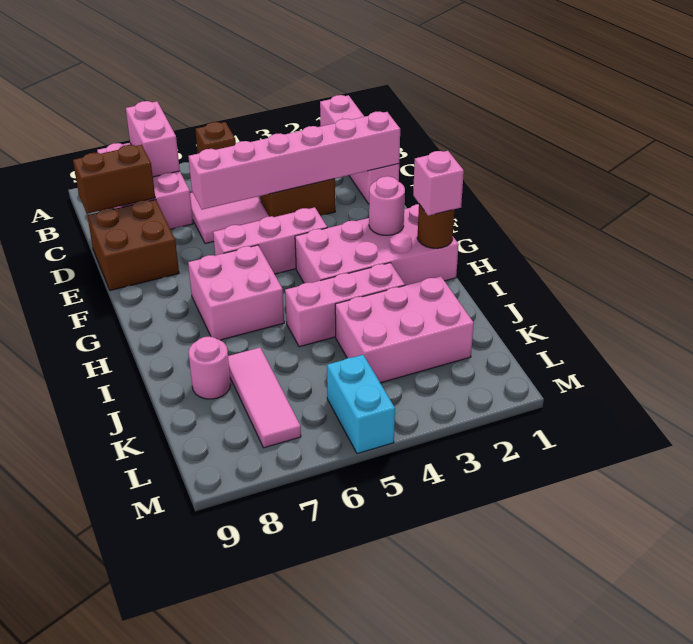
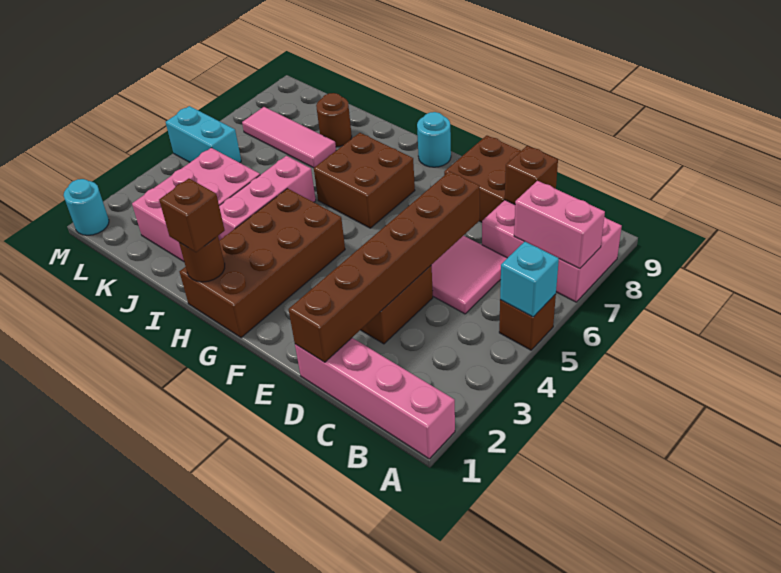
none -> cyan brick A5 level 2
brown brick C8:C9 level 2 -> brown brick C8 level 2
pink brick D1:D6 level 2 -> brown brick D1:D6 level 2
pink brick F4:F6 level 1 -> none
pink brick G1:H4 level 1 -> brown brick G1:H4 level 1
pink round brick G2 level 2 -> none
pink brick G6:H7 level 1 -> brown brick G6:H7 level 1
none -> cyan round brick G9 level 1
pink brick H1 level 3 -> brown brick H1 level 3
pink round brick J8 level 1 -> brown round brick J8 level 1
none -> cyan round brick M1 level 1

